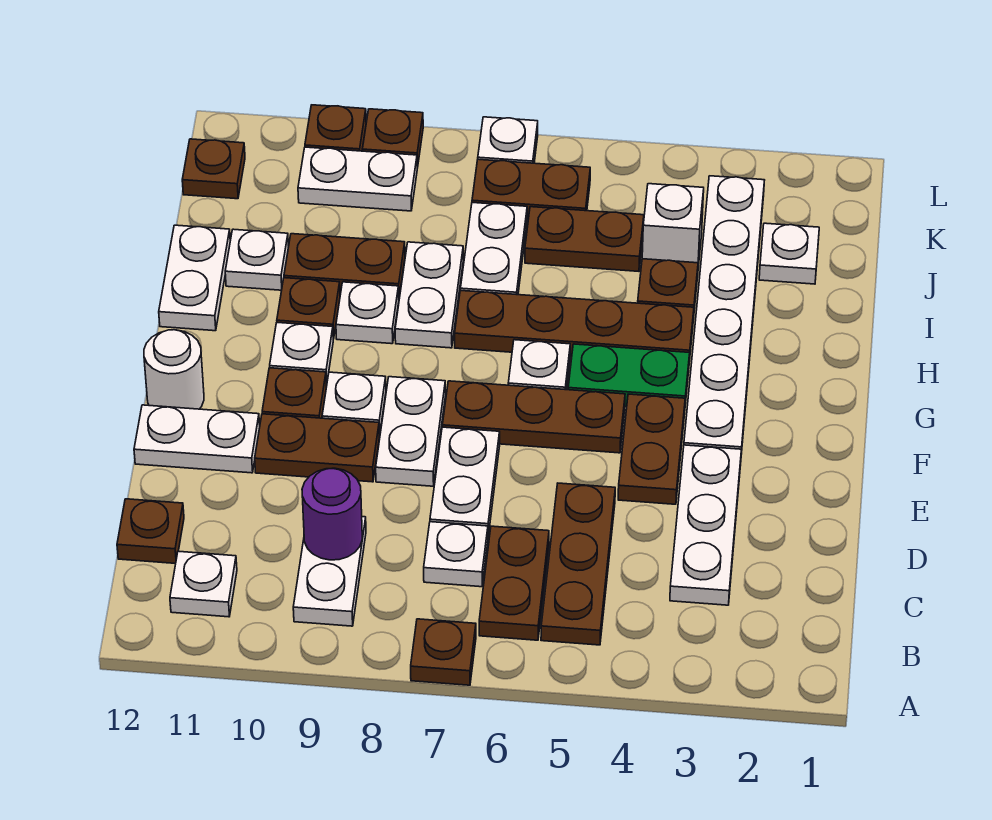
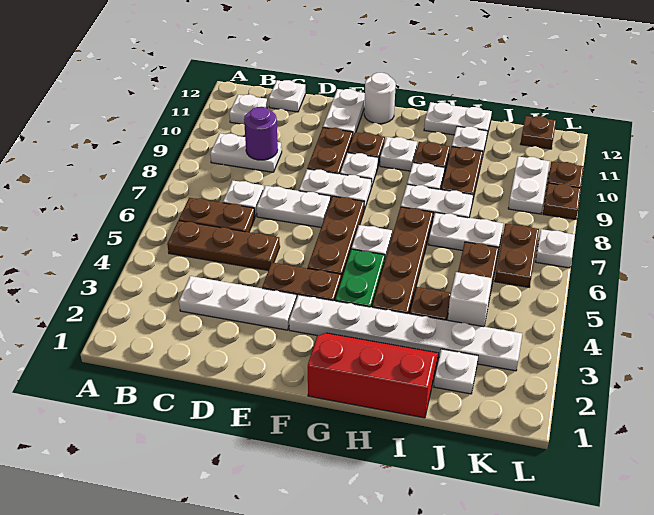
brown plate A7 level 1 -> none
brown plate C12 level 1 -> white plate C12 level 1
none -> red slope G1:I2 level 1 top 1

